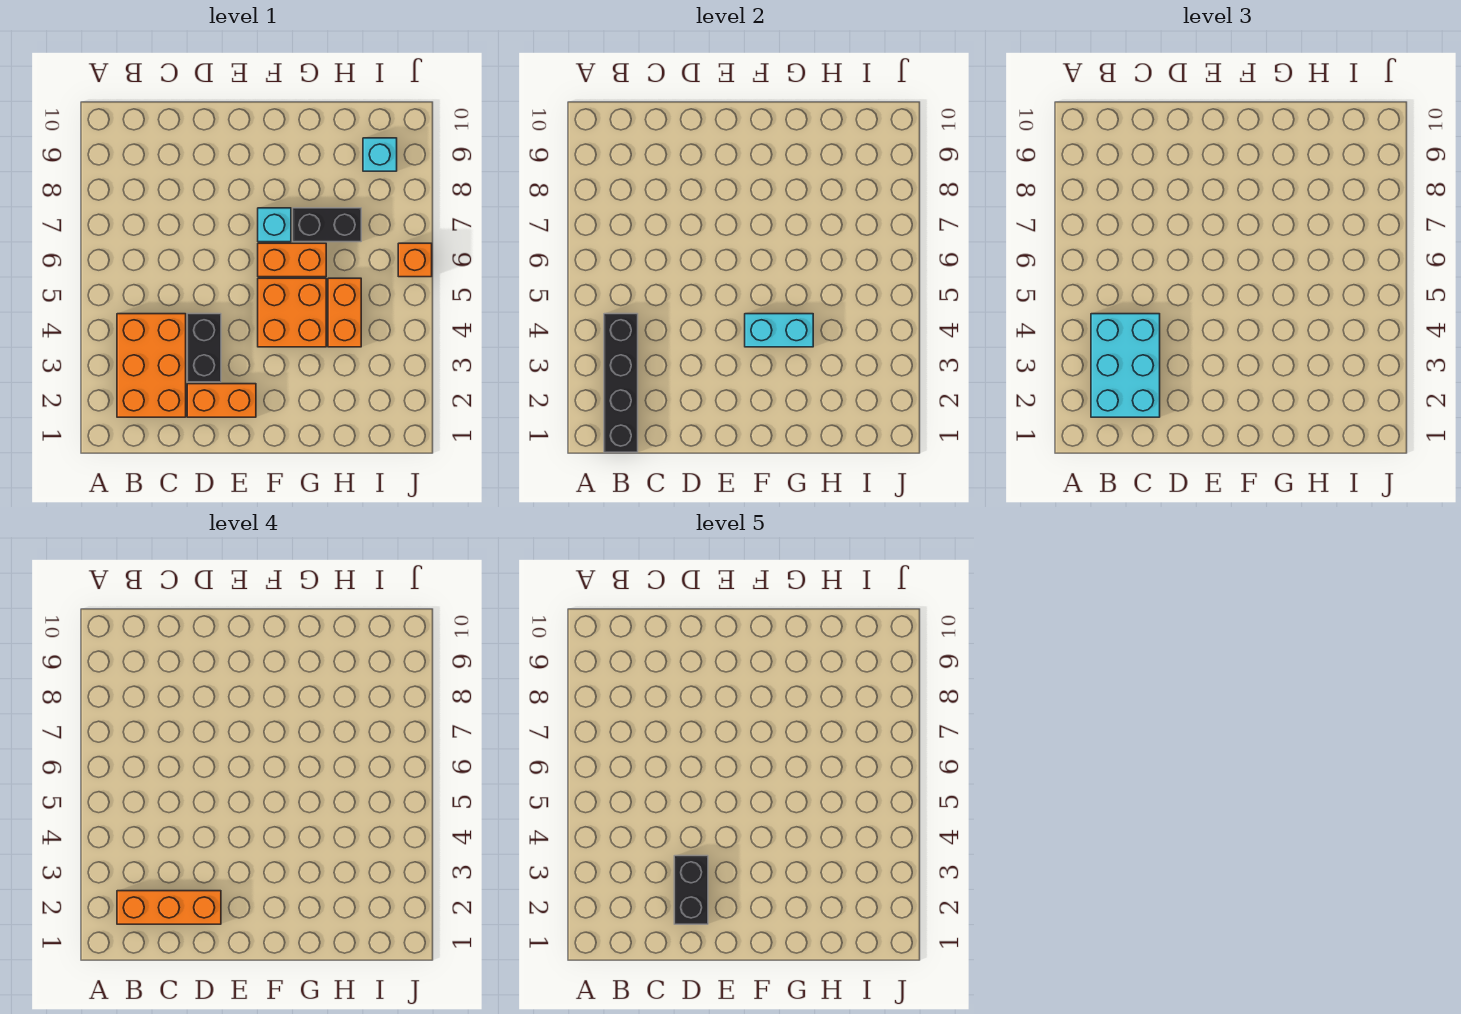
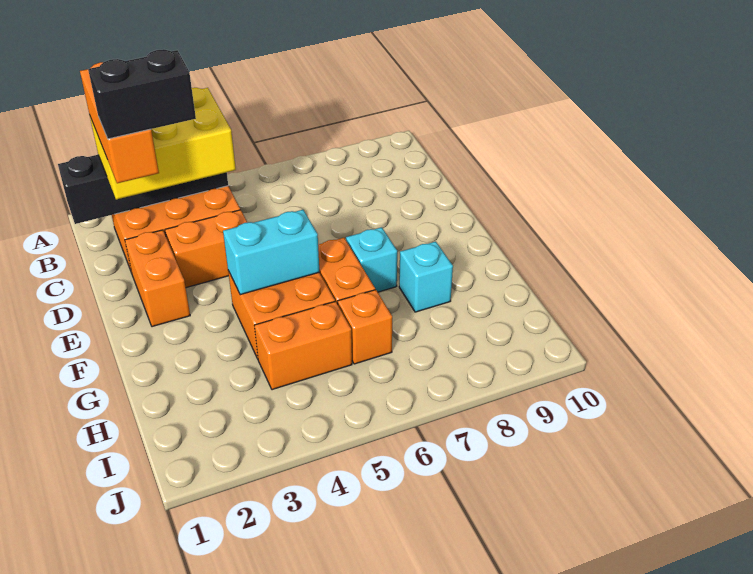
cyan brick B2:C4 level 3 -> yellow brick B2:C4 level 3
black brick D3:D4 level 1 -> orange brick D3:D4 level 1
cyan brick F4:G4 level 2 -> cyan brick F4:F5 level 2
black brick G7:H7 level 1 -> none
cyan brick I9 level 1 -> cyan brick G8 level 1
orange brick J6 level 1 -> orange brick H6 level 1

